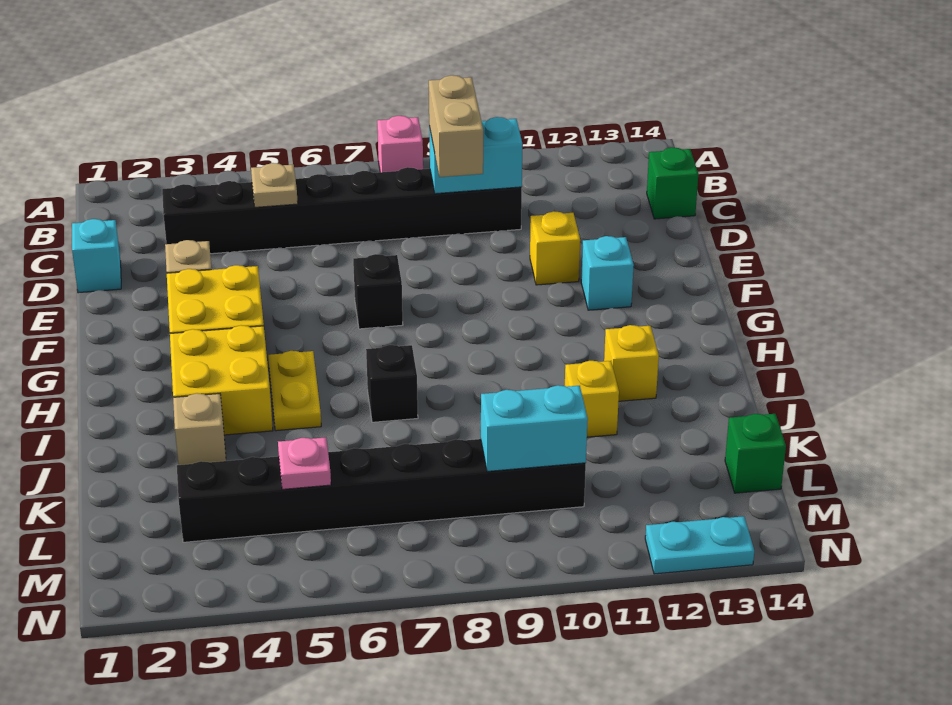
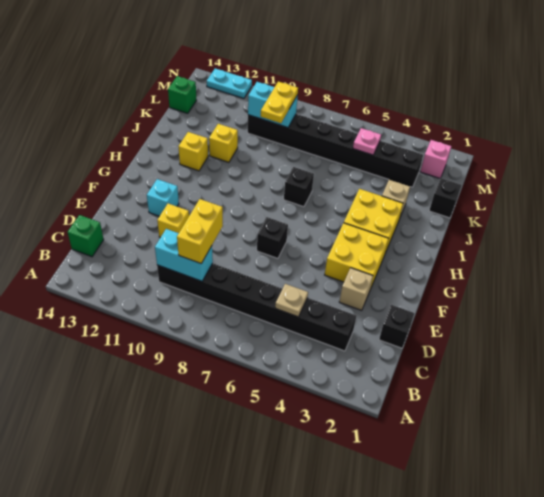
pink brick A8 level 1 -> pink brick M2 level 1
tan brick C9:D9 level 3 -> yellow brick C9:D9 level 3
cyan brick D1 level 1 -> black brick D1 level 1
yellow plate H5:I5 level 1 -> yellow plate K9:L9 level 3
none -> black brick K1 level 1

